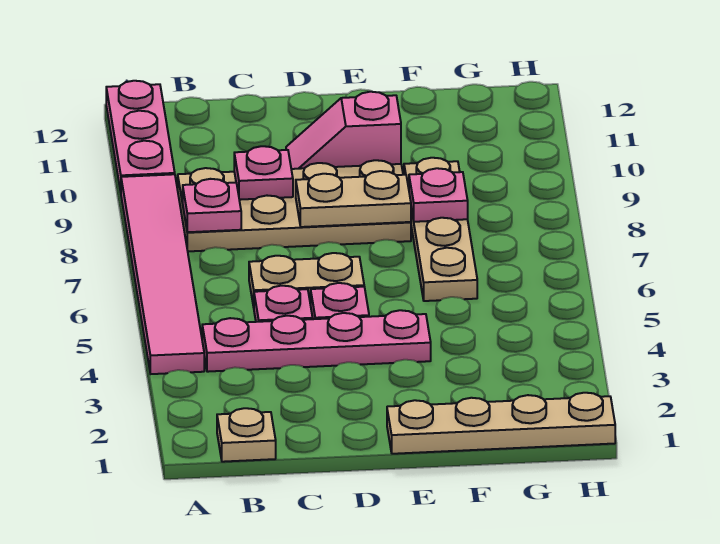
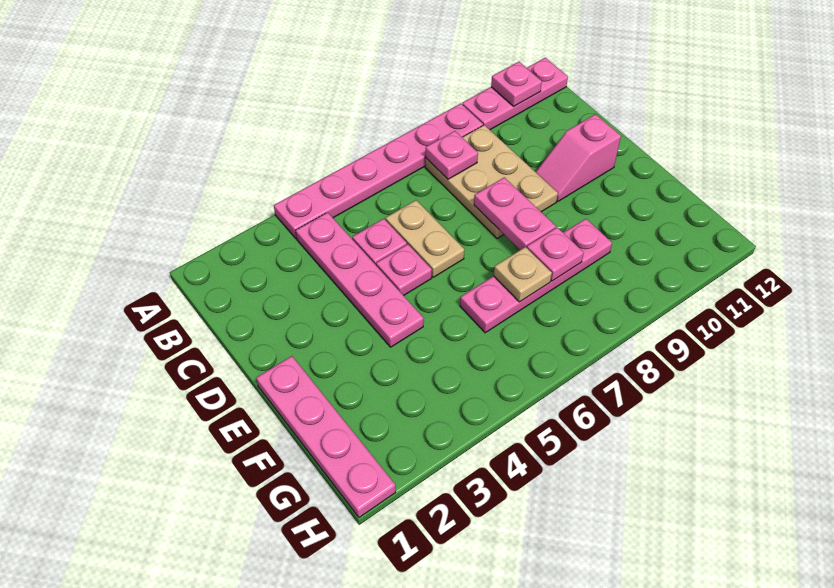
pink tile A4:A9 level 1 -> pink plate A4:A9 level 1
tan plate B1 level 1 -> tan plate F7 level 2
tan plate B8:E9 level 1 -> tan plate B8:D9 level 1
pink plate C9 level 2 -> pink plate A11 level 2
tan plate D8:E8 level 2 -> pink plate D8:E8 level 2
pink slope D10:E10 level 1 top E -> pink slope D10:D11 level 1 top 11
tan plate E1:H1 level 1 -> pink plate E1:H1 level 1
tan plate F6:F9 level 1 -> pink plate F6:F9 level 1

